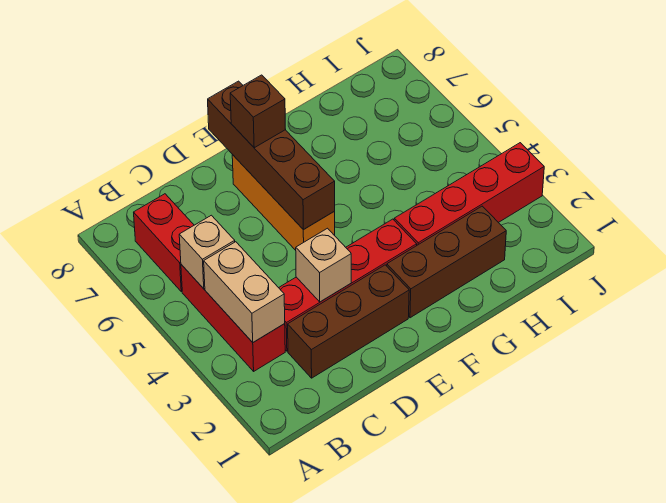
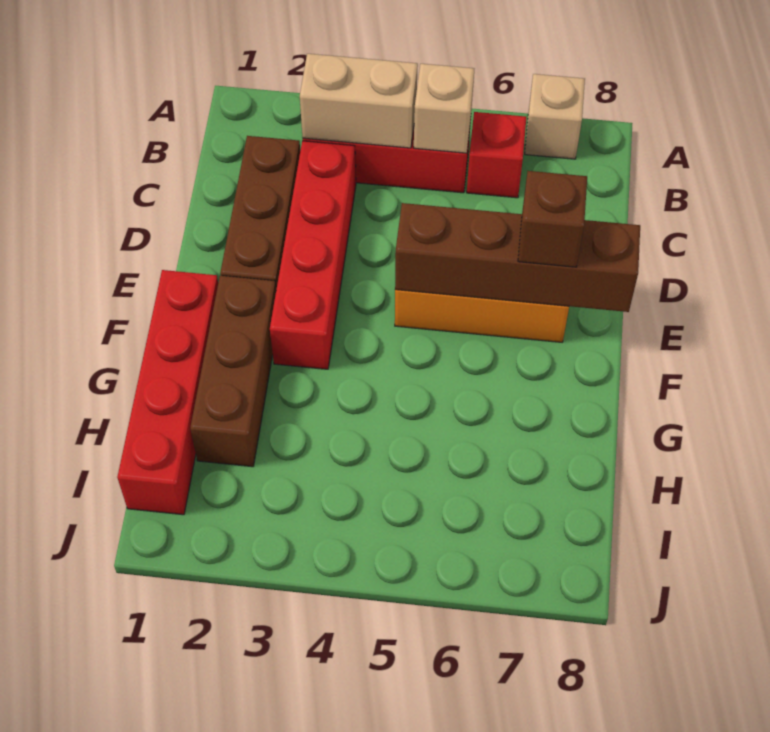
red brick B6:B7 level 1 -> red brick B6 level 1
tan brick D3 level 2 -> tan brick A7 level 1
red brick G3:J3 level 1 -> red brick F1:I1 level 1

